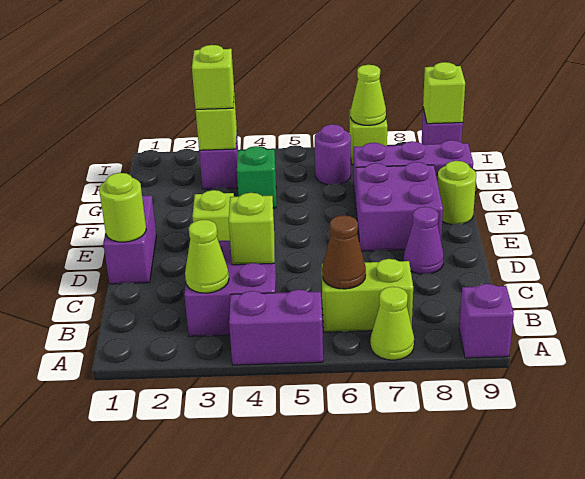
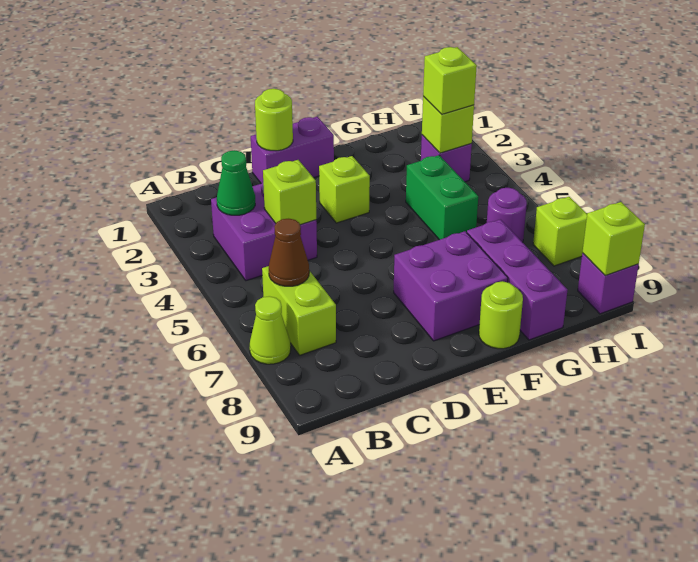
purple brick A4:A5 level 1 -> none
purple brick A9 level 1 -> none
lime cone B3 level 2 -> green cone B3 level 2
purple cone D8 level 1 -> none
green brick G4 level 1 -> green brick G4:G5 level 1
lime cone I7 level 2 -> none

